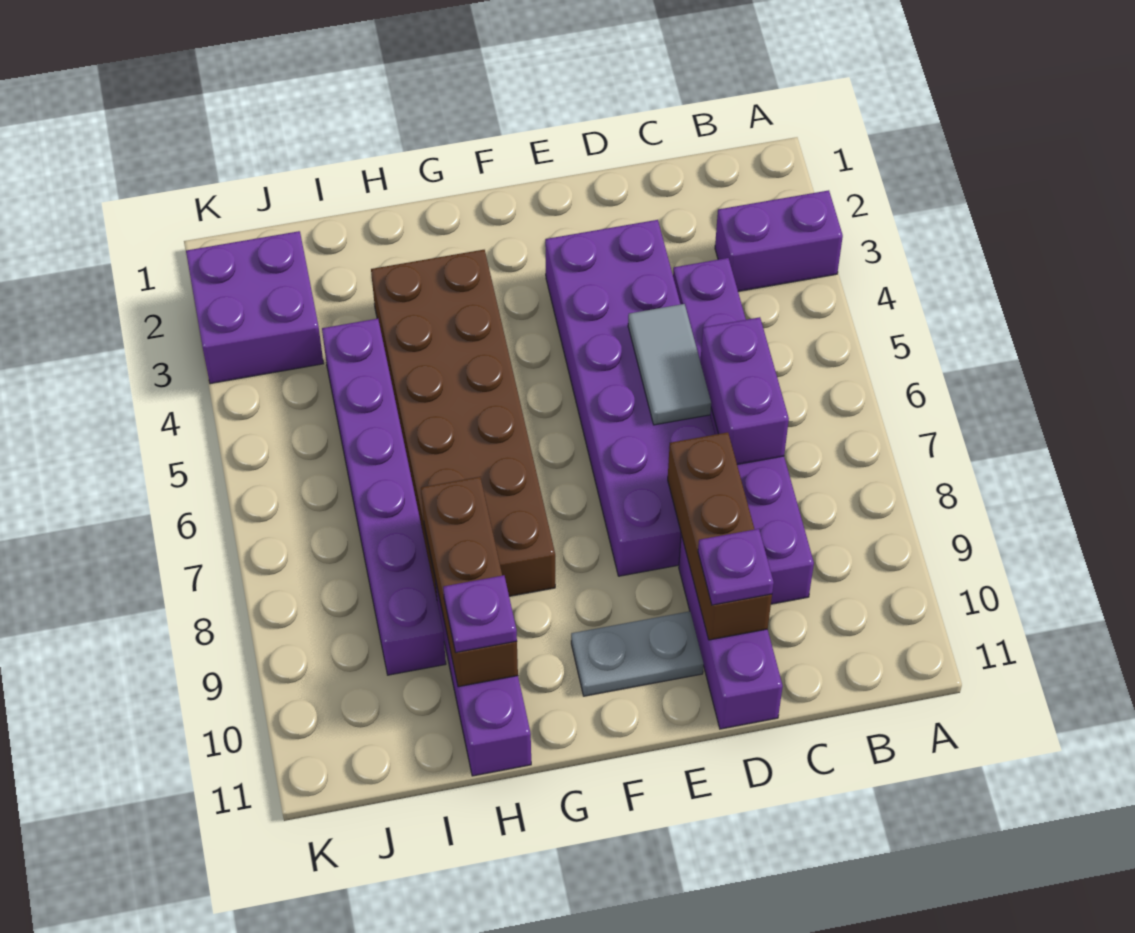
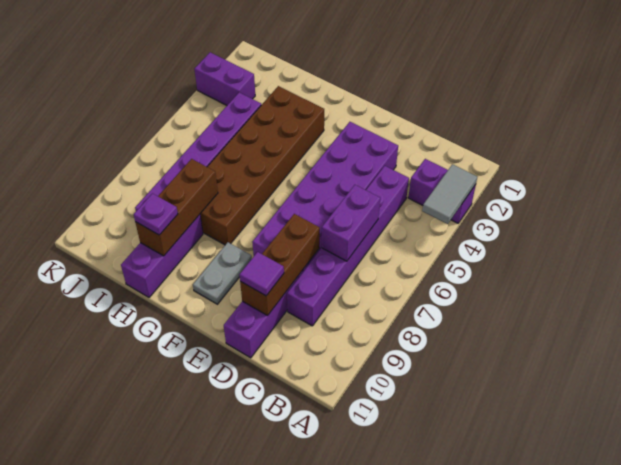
grey tile D5:D6 level 2 -> grey tile A3:A4 level 2
purple plate D10 level 3 -> purple tile D10 level 3
grey plate E10:F10 level 1 -> grey plate F9:F10 level 1
purple brick J2:K3 level 1 -> purple brick J3:K3 level 1

